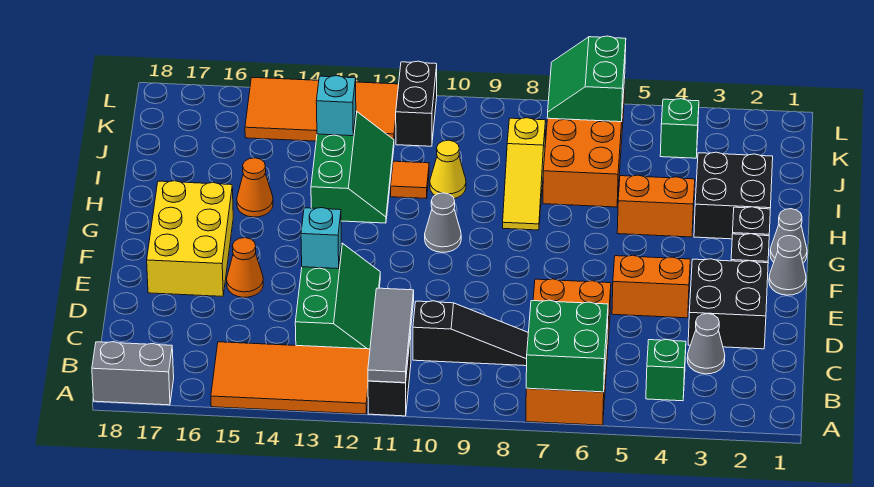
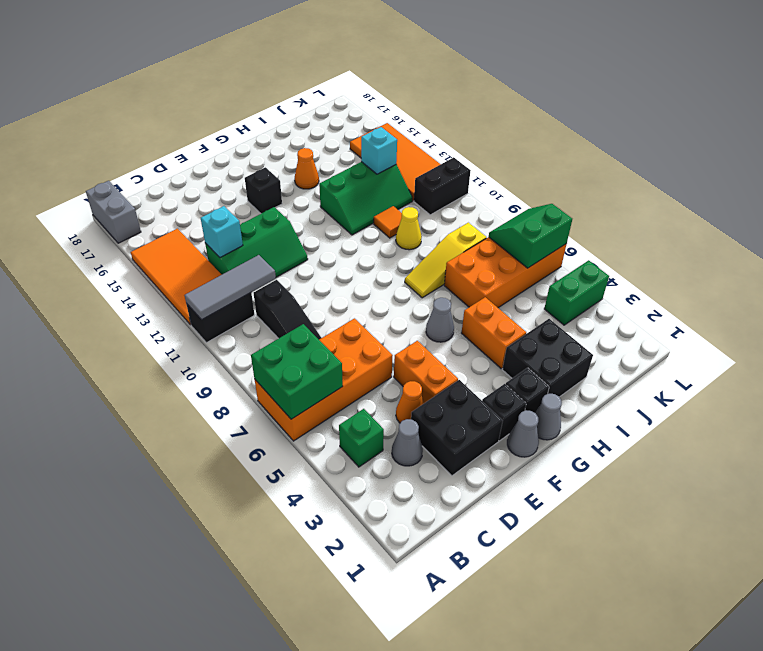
cyan brick E13 level 2 -> cyan brick C13 level 2
orange cone E15 level 1 -> orange cone D4 level 1
yellow brick E16:G17 level 1 -> none
none -> black brick F15 level 1
grey cone G10 level 1 -> grey cone G6 level 1
green brick K4 level 1 -> green brick K4:L4 level 1

